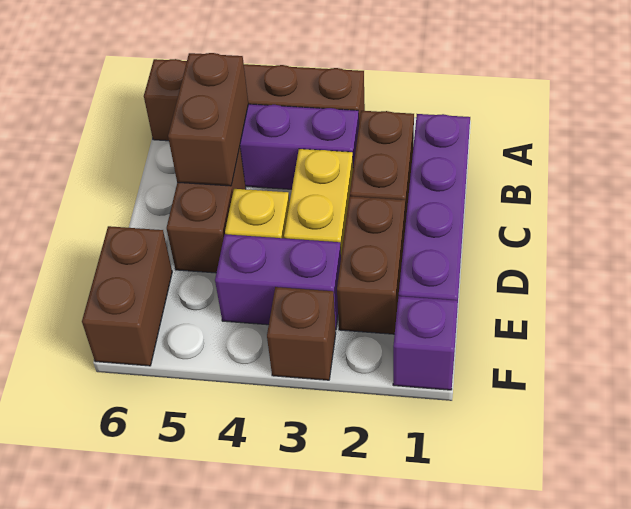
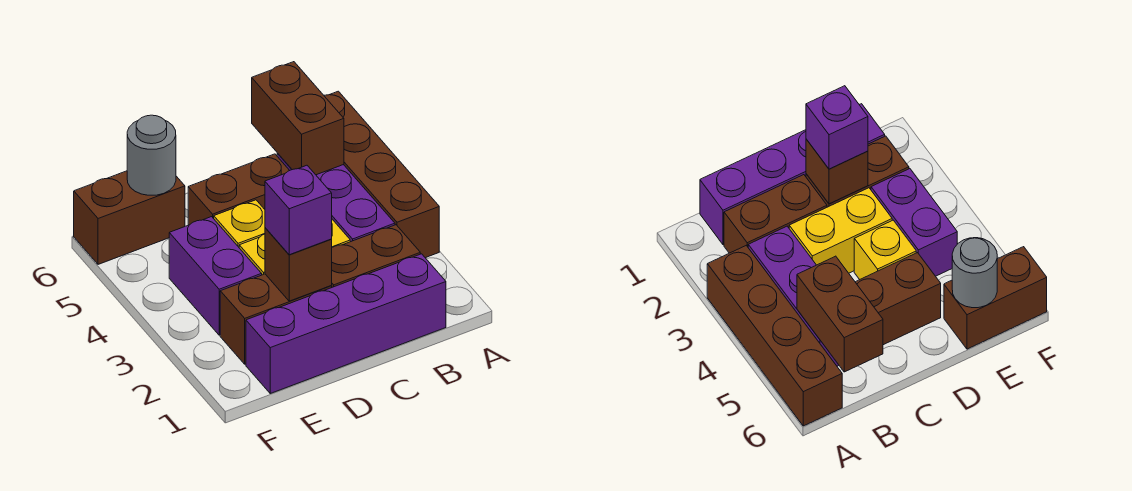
brown brick B5:C5 level 2 -> brown brick B5:B6 level 2
none -> grey round brick E6 level 2
purple brick F1 level 1 -> purple brick D2 level 3
brown brick F3 level 1 -> brown brick D2 level 2

